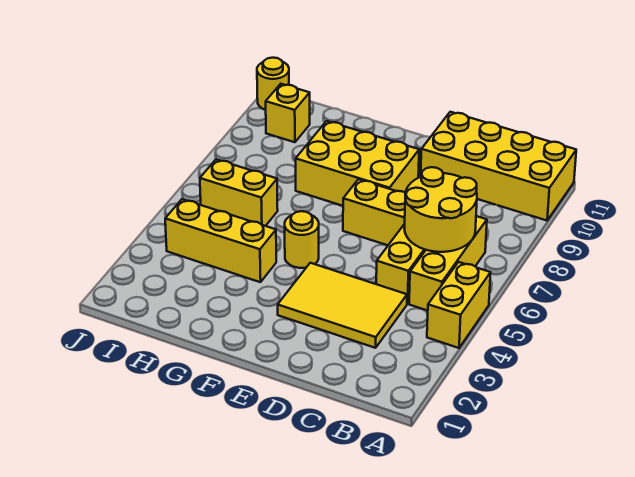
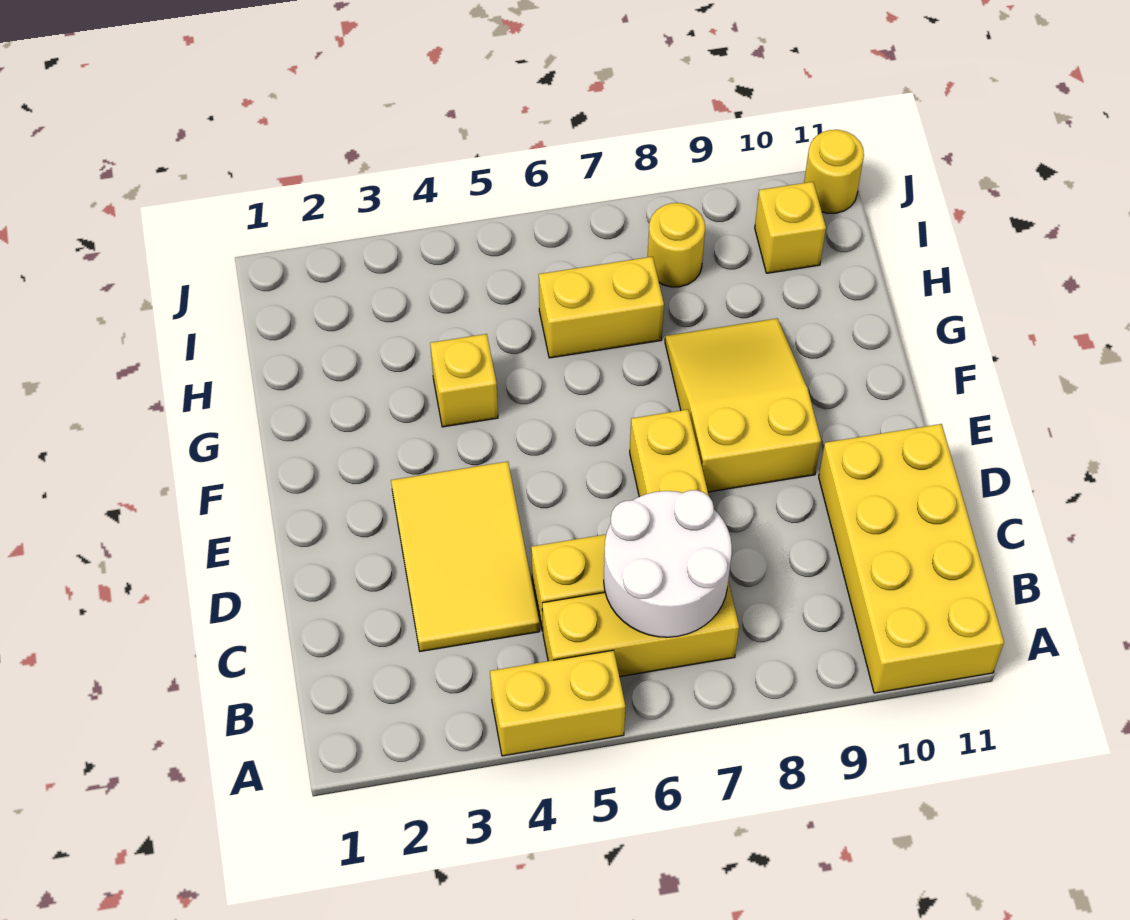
yellow round brick B6:C7 level 2 -> white round brick B6:C7 level 2
yellow brick E8:G9 level 1 -> yellow slope E8:G9 level 1 top E
yellow round brick F5 level 1 -> yellow round brick I8 level 1
yellow brick G4:I4 level 1 -> yellow brick G4 level 1
yellow brick H6:I6 level 1 -> yellow brick H6:H7 level 1

